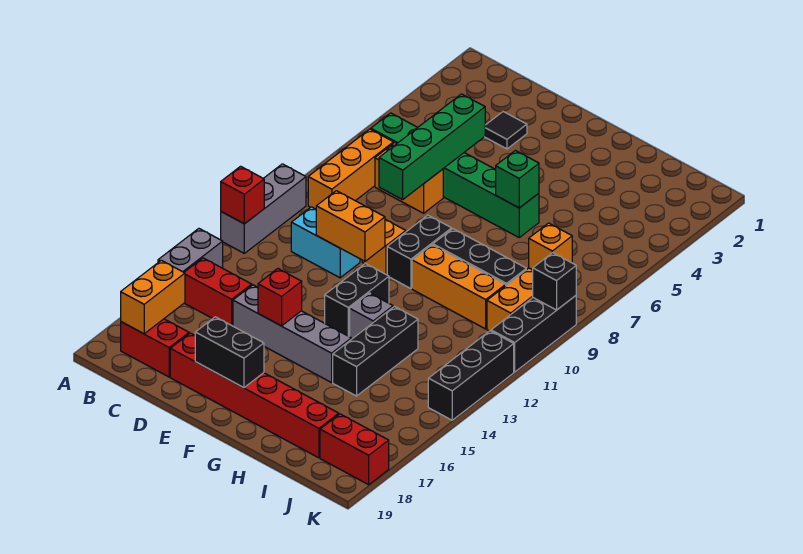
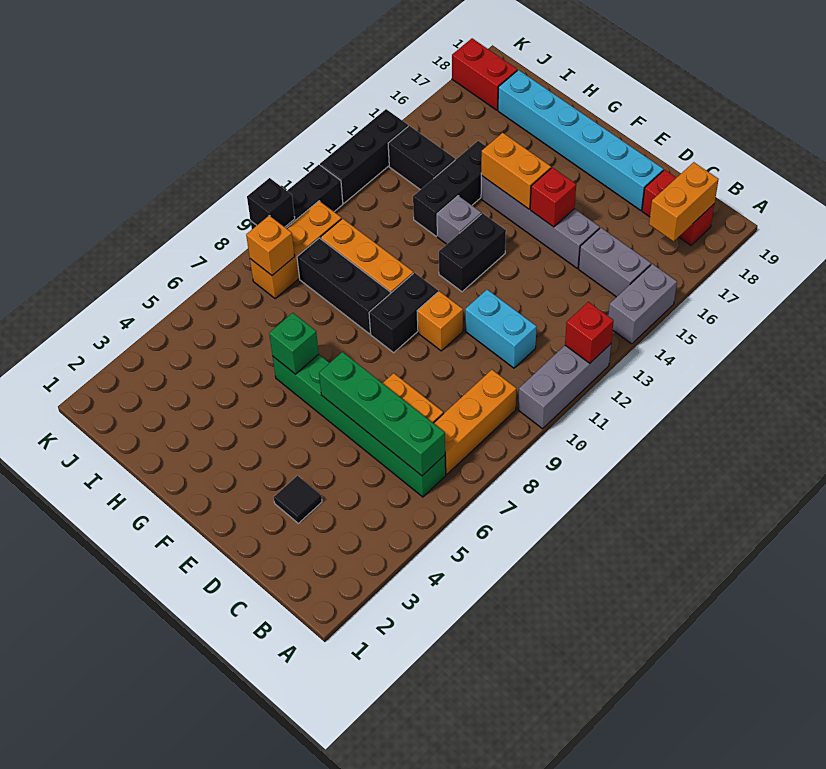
red brick B15:C15 level 1 -> grey brick B15:C15 level 1
green brick D5:D8 level 2 -> green brick B6:E6 level 2
orange brick D11:E11 level 2 -> orange brick F15:G15 level 2
red brick D18:I18 level 1 -> cyan brick D18:I18 level 1
black brick E18:F18 level 2 -> black brick I14:J14 level 1

